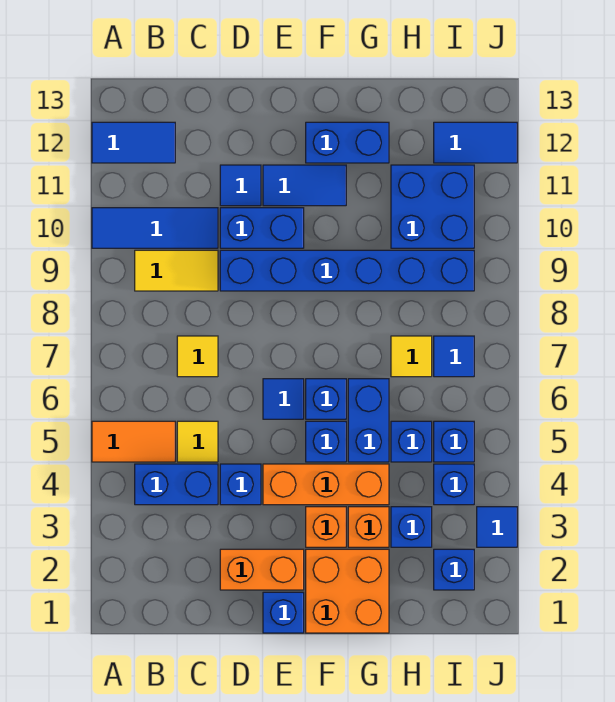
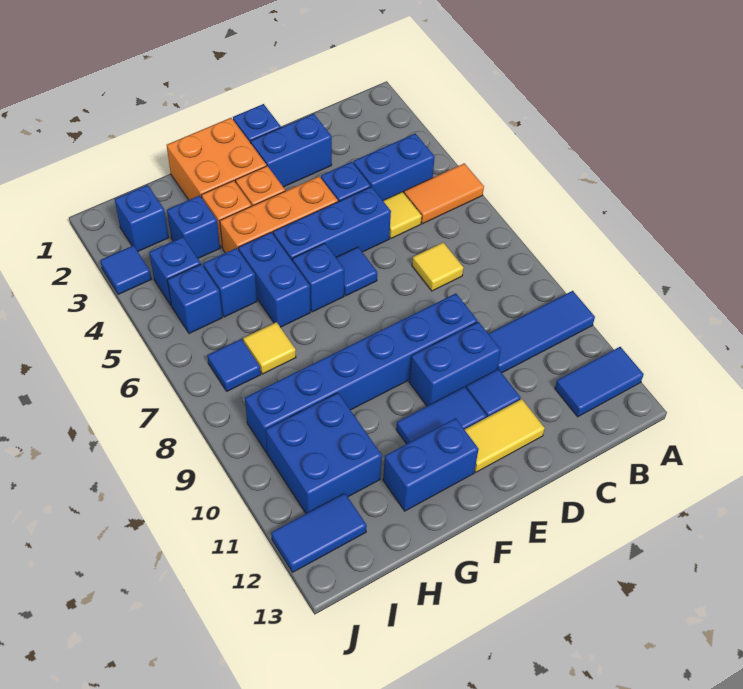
yellow tile B9:C9 level 1 -> yellow tile D12:E12 level 1
orange brick D2:E2 level 1 -> blue brick D2:E2 level 1
blue brick F5 level 1 -> blue brick D5:F5 level 1

